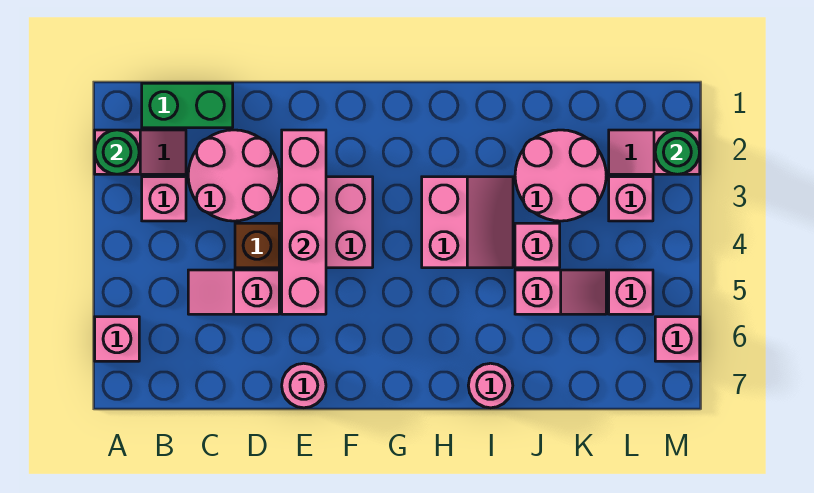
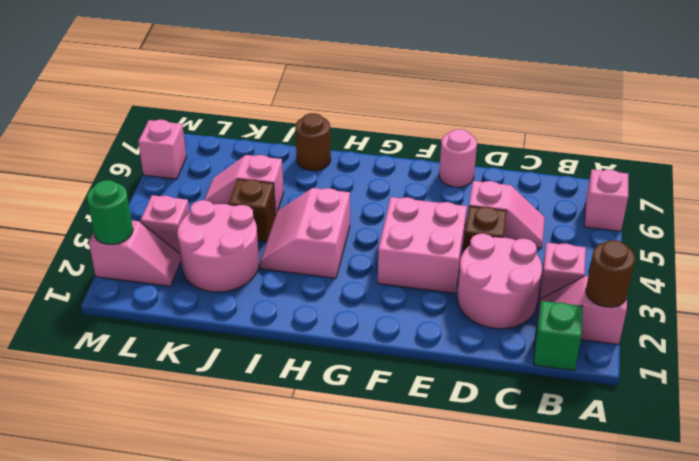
green round brick A2 level 2 -> brown round brick A2 level 2
green brick B1:C1 level 1 -> green brick B1 level 1
pink brick E2:E5 level 2 -> none
pink round brick I7 level 1 -> brown round brick I7 level 1
pink brick J4 level 1 -> brown brick J4 level 1
pink brick L5 level 1 -> none

